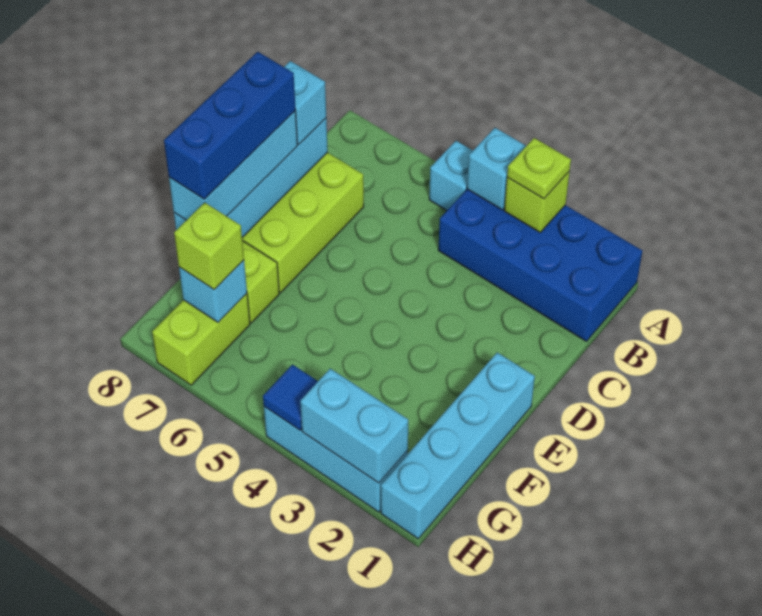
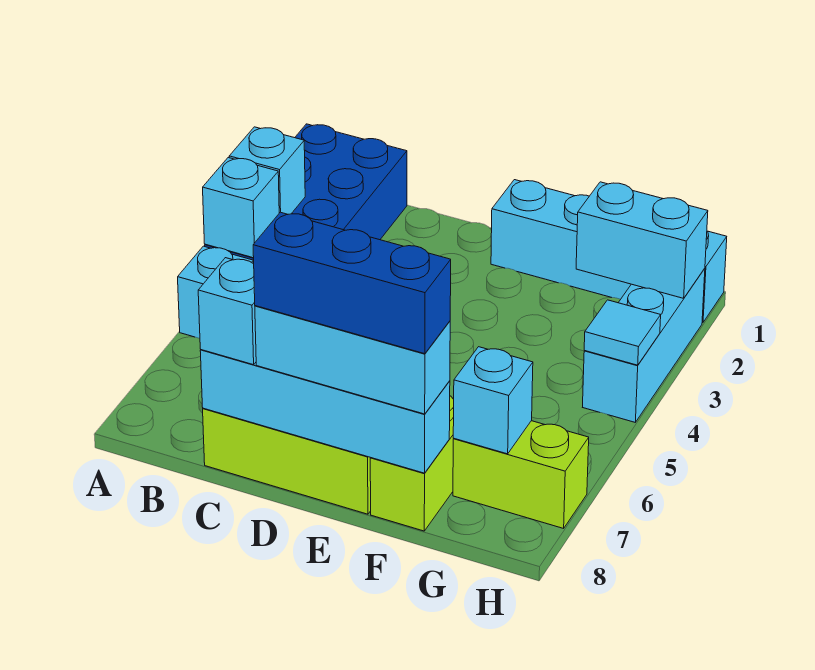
lime brick A3 level 2 -> cyan brick A3 level 2
lime plate A3 level 3 -> none
lime brick G7 level 3 -> none
cyan brick H2:H3 level 2 -> cyan brick G2:H2 level 2
blue tile H4 level 2 -> cyan tile H4 level 2

